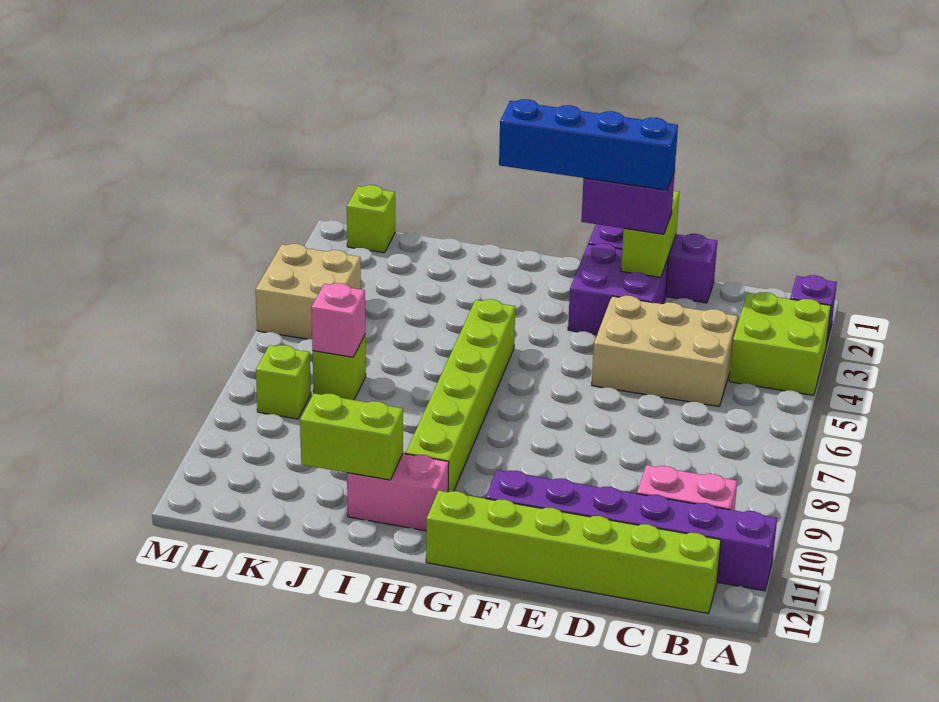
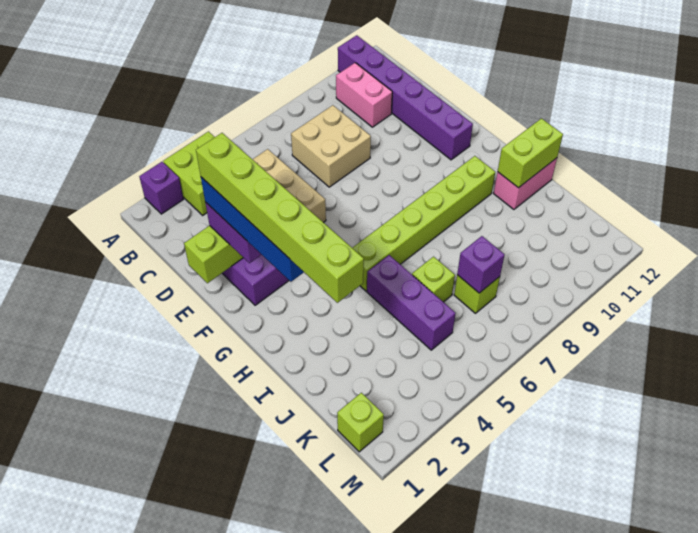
lime brick B12:G12 level 1 -> lime brick E2:J2 level 5
purple brick D1:F1 level 1 -> purple brick I5:K5 level 1
pink brick H11:I11 level 1 -> pink brick I11:I12 level 1
lime brick I11:J11 level 2 -> lime brick I11:I12 level 2
pink brick K7 level 2 -> purple brick K7 level 2
tan brick L4:M5 level 1 -> tan brick C7:D8 level 1
lime brick L8 level 1 -> lime brick J6 level 1

